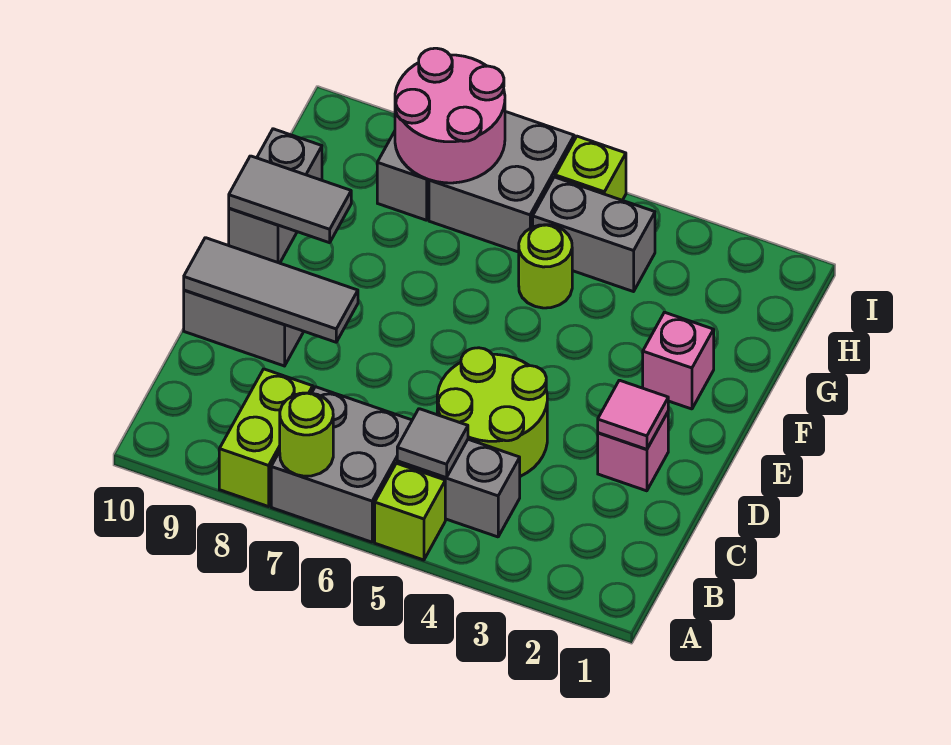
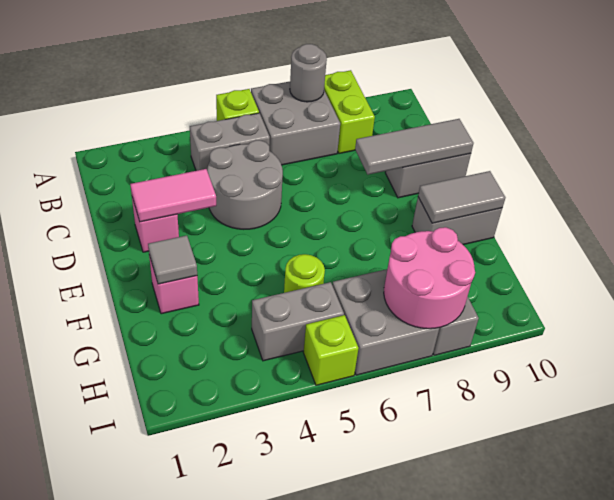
lime round brick A7 level 2 -> grey round brick A7 level 2
grey tile B5 level 2 -> grey tile F2 level 2
lime round brick C4:D5 level 1 -> grey round brick C4:D5 level 1
pink tile D2 level 2 -> pink tile D2:D3 level 2
grey brick F10:G10 level 1 -> grey brick F9:F10 level 1

